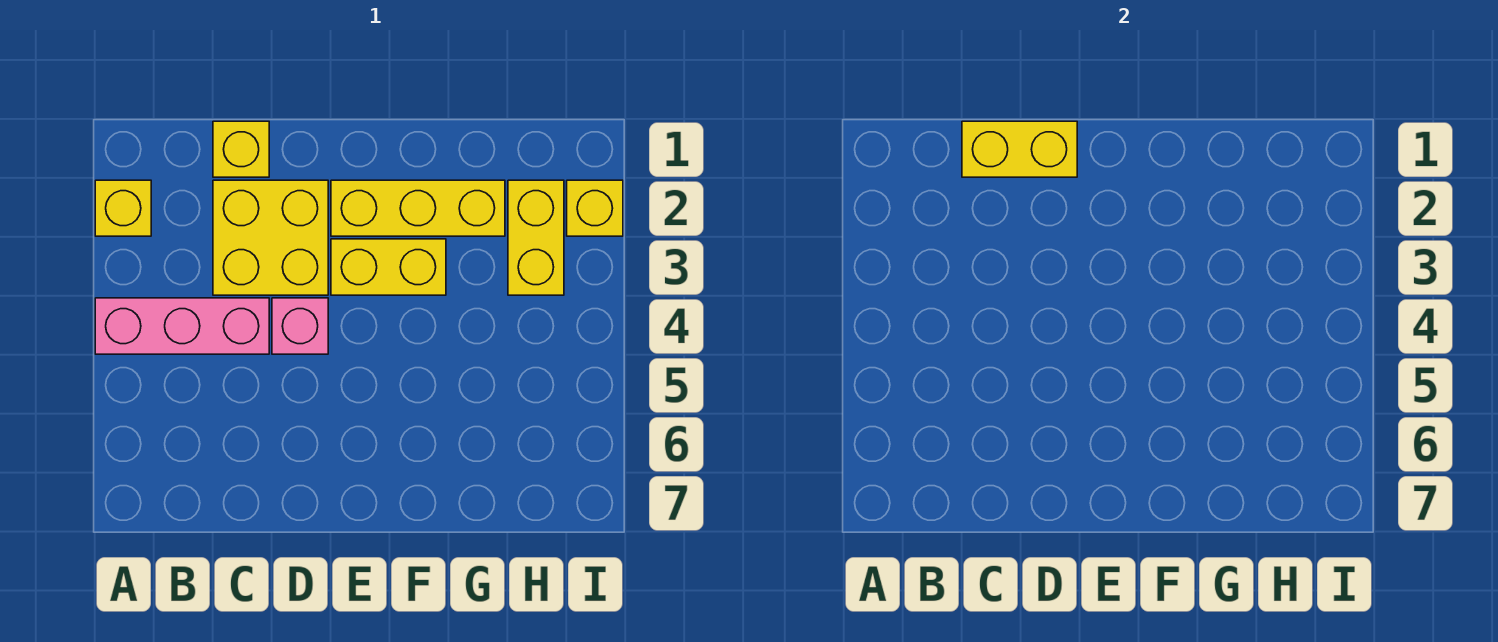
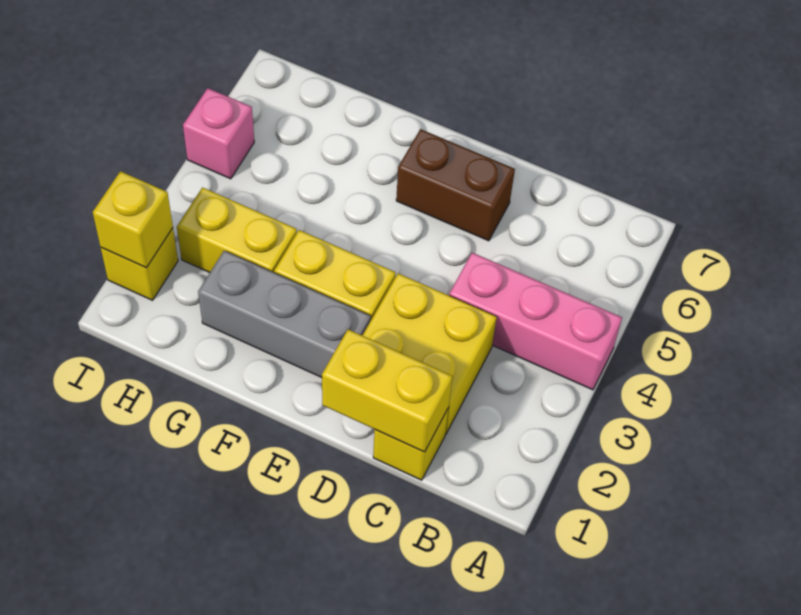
yellow brick A2 level 1 -> yellow brick I2 level 2
pink brick D4 level 1 -> pink brick I5 level 1
none -> brown brick D6:E6 level 1
yellow brick E2:G2 level 1 -> grey brick E2:G2 level 1
yellow brick H2:H3 level 1 -> yellow brick G3:H3 level 1

